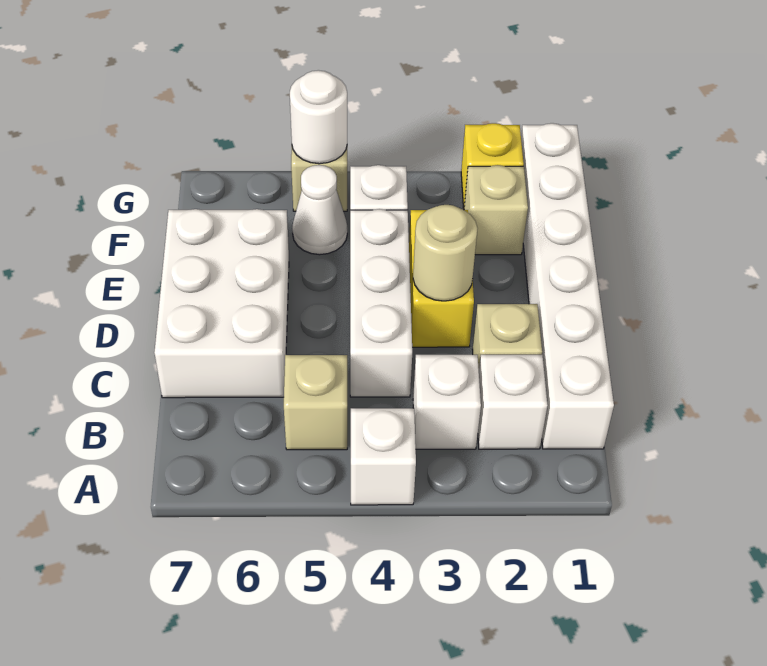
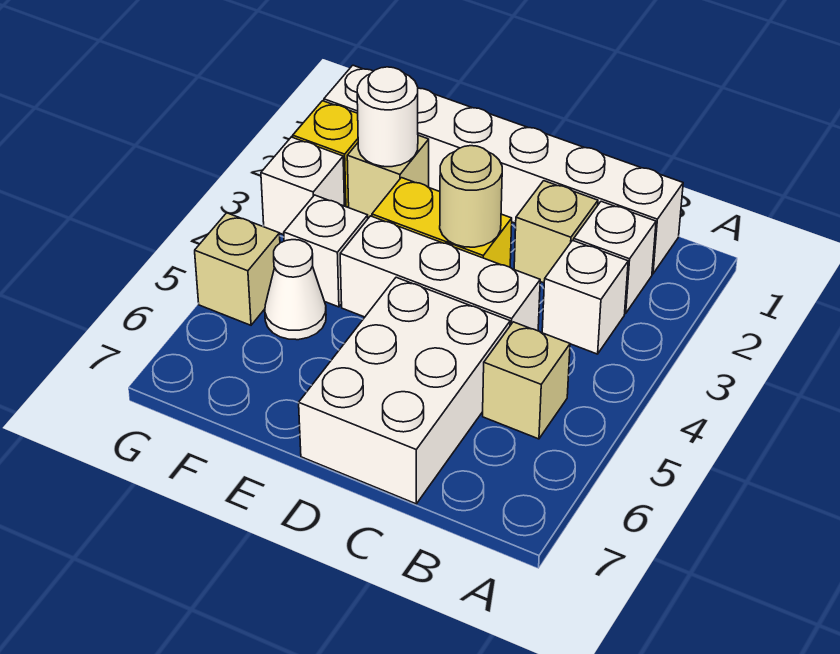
white brick A4 level 1 -> white brick G3 level 1
white brick C6:E7 level 1 -> white brick C5:D7 level 1
white round brick G5 level 2 -> white round brick F2 level 2

